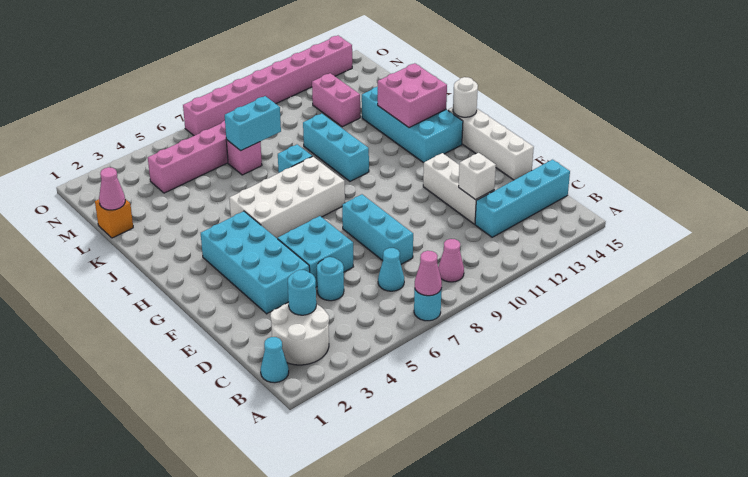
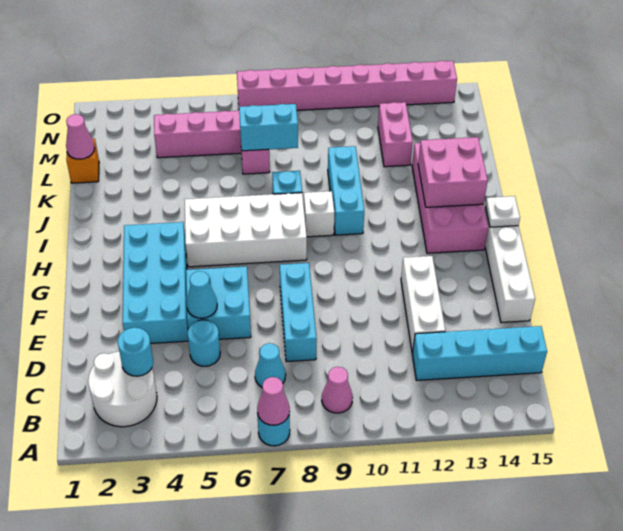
cyan cone B1 level 1 -> cyan cone E5 level 2
white brick D12 level 2 -> white brick I9 level 1
cyan brick H13:K14 level 1 -> pink brick H13:K14 level 1
white round brick H15 level 2 -> white plate H15 level 2

